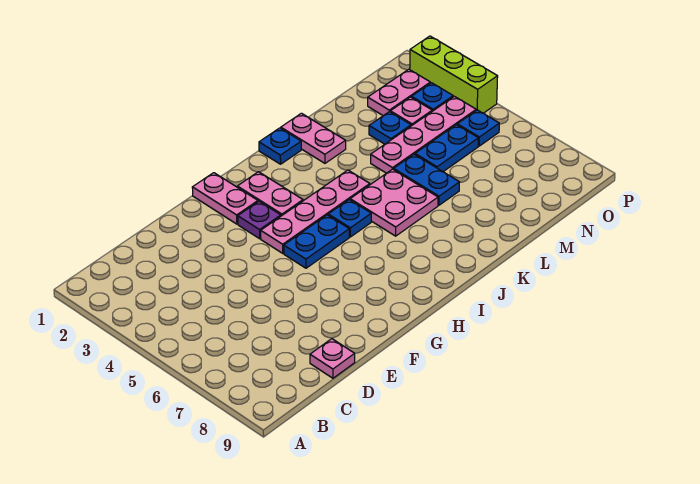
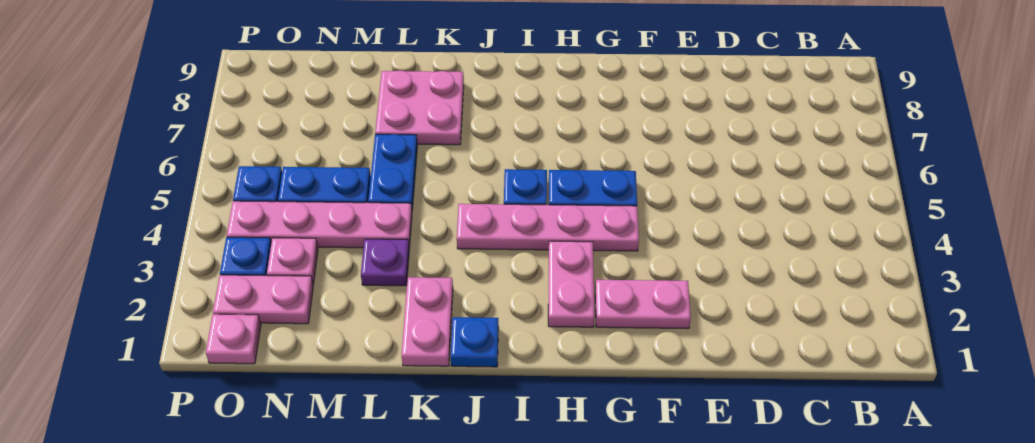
pink plate D9 level 1 -> pink plate O1 level 1
pink plate G1:G2 level 1 -> pink plate F2:G2 level 1
purple plate G3 level 1 -> purple plate L3 level 1
pink plate J5:K6 level 1 -> pink plate K7:L8 level 1
blue plate M3 level 1 -> none
lime brick P2:P4 level 1 -> none

